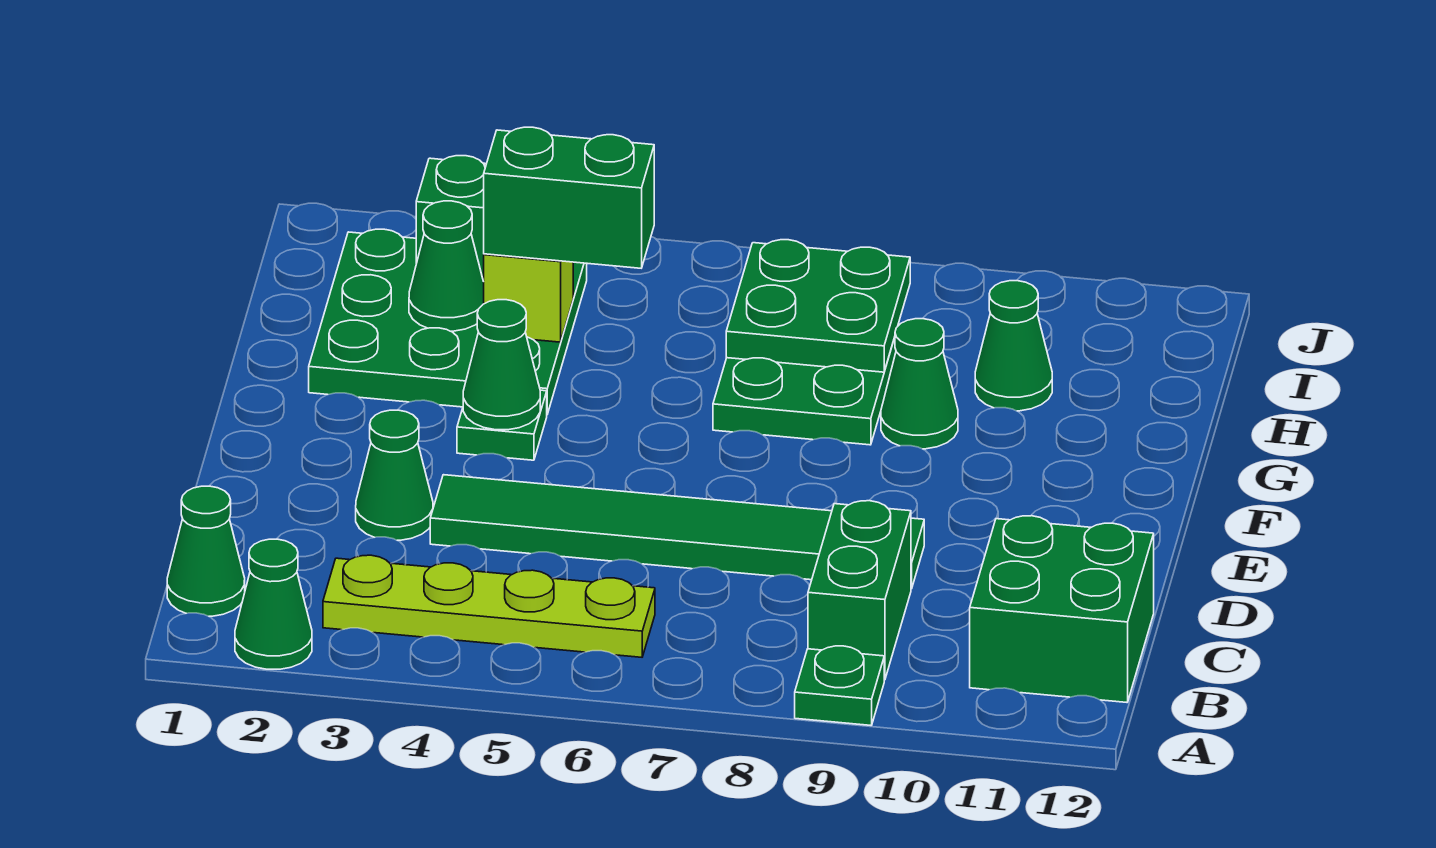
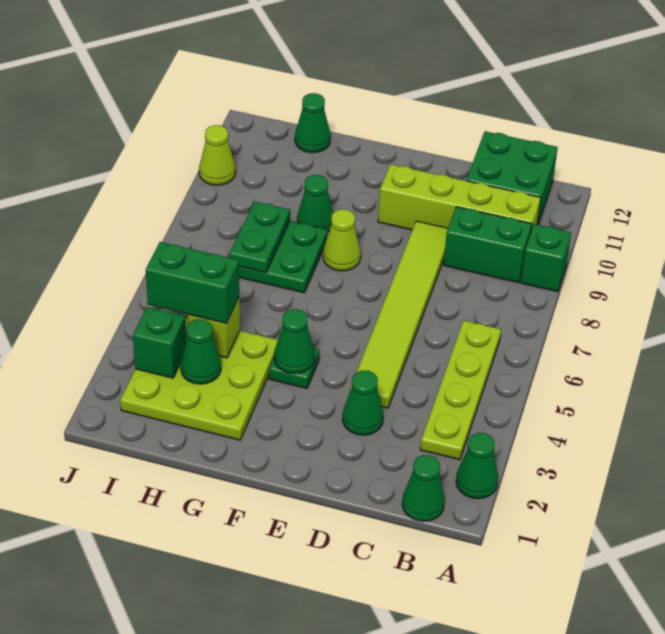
green plate A9 level 1 -> green brick A9 level 1
none -> lime brick B10:E10 level 1
green tile D4:D9 level 1 -> lime tile D4:D9 level 1
none -> lime cone F8 level 1
green plate G2:I4 level 1 -> lime plate G2:I4 level 1
green brick H4:H5 level 3 -> green brick H4:I4 level 3
green plate H7:I8 level 2 -> green plate H7:H8 level 2
green cone H10 level 1 -> green cone H12 level 1
none -> lime cone J10 level 1

